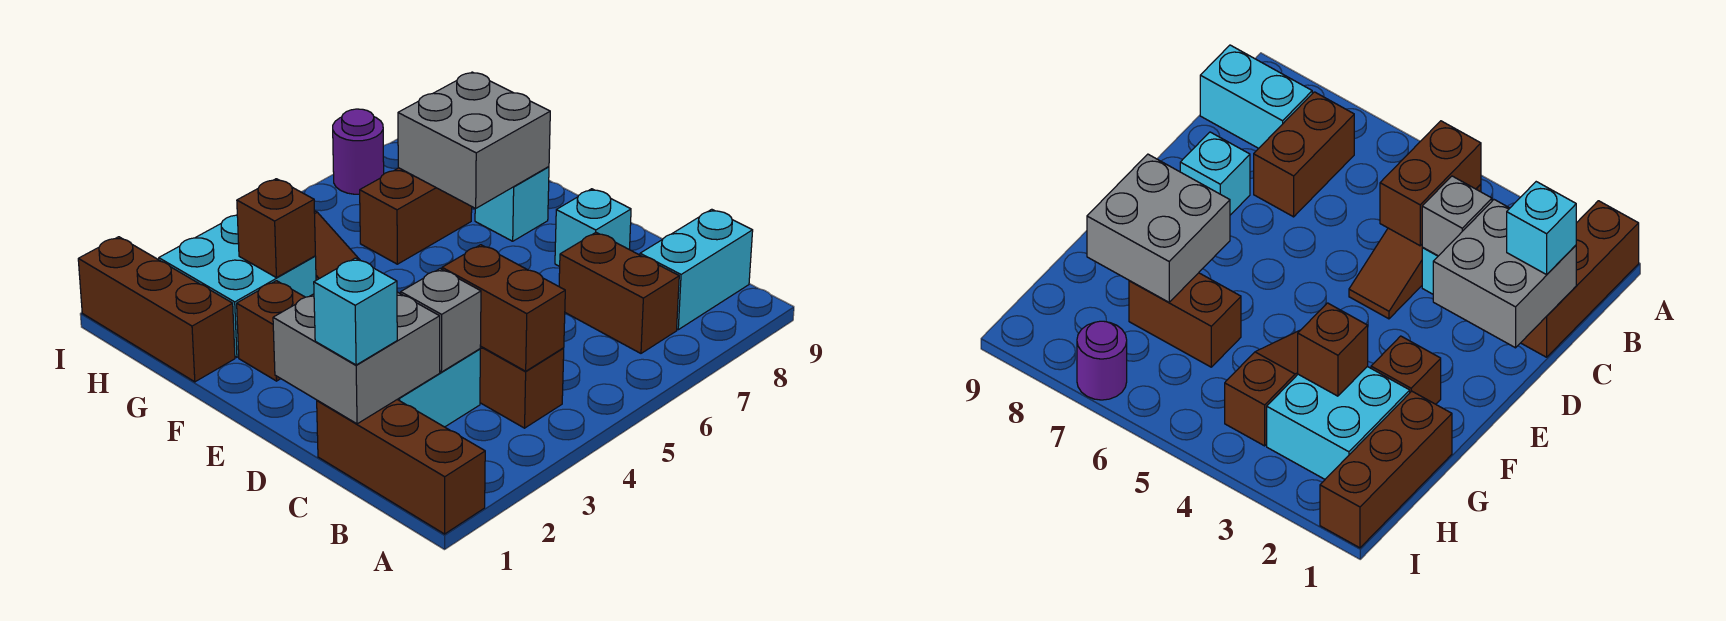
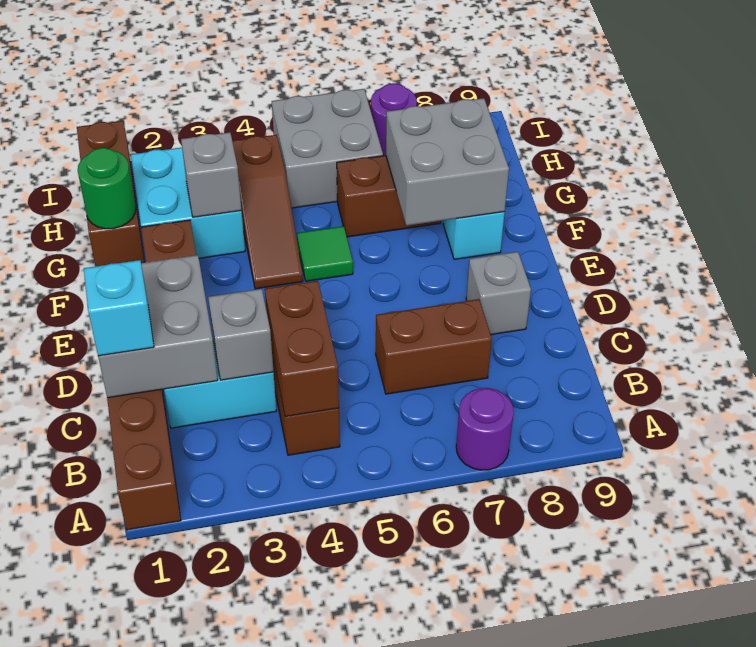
none -> purple round brick A7 level 1
brown brick B7:C7 level 1 -> brown brick C6:C7 level 1
cyan brick B8:B9 level 1 -> none
cyan brick D8 level 1 -> grey brick D8 level 1
none -> green tile F5 level 1
none -> green round brick G1 level 2
brown brick G3 level 2 -> grey brick G3 level 2
none -> grey brick H5:I6 level 1

